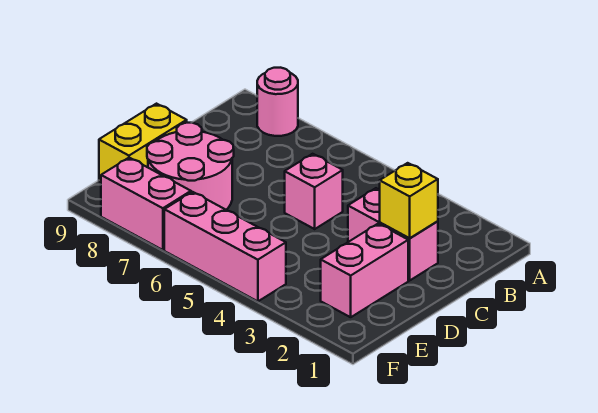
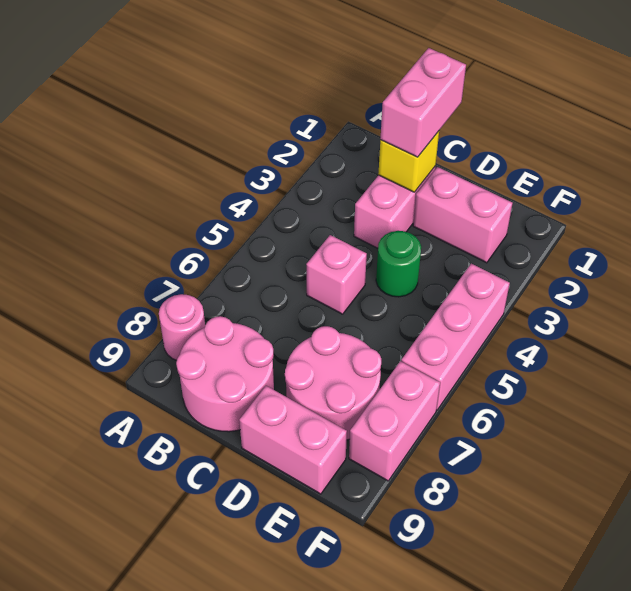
none -> pink round brick B8:C9 level 1
none -> pink brick C1:C2 level 3
none -> green round brick D4 level 1
yellow brick D9:E9 level 1 -> pink brick D9:E9 level 1

